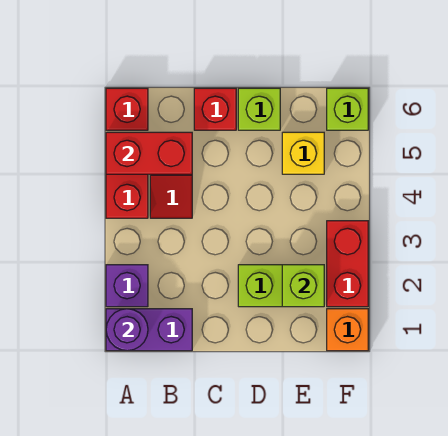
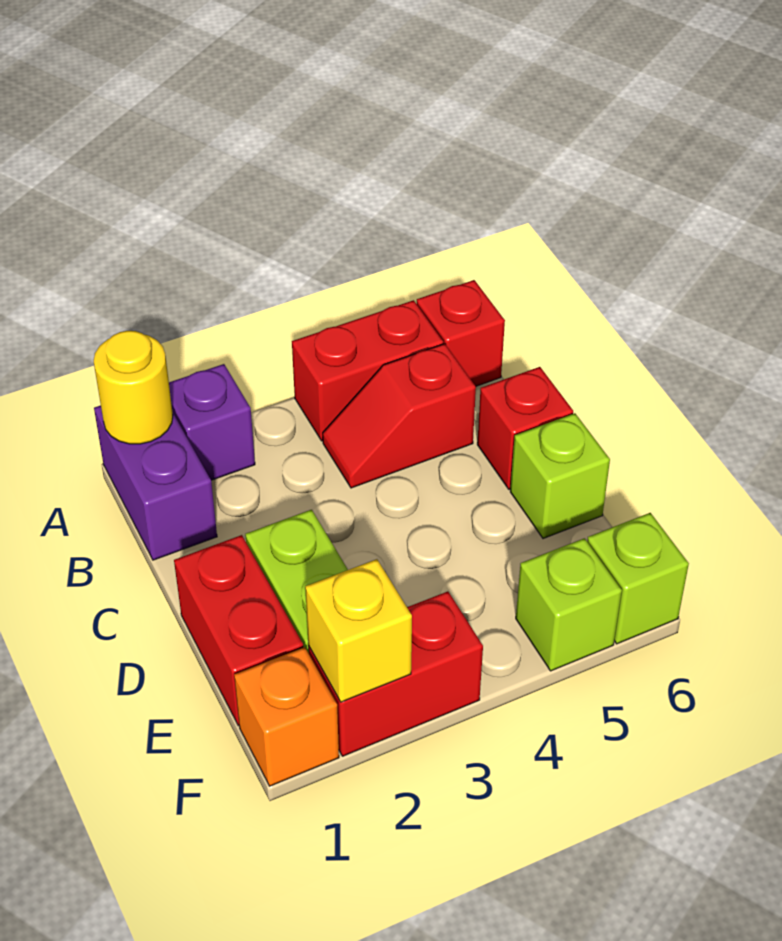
purple round brick A1 level 2 -> yellow round brick A1 level 2
red brick A5:B5 level 2 -> red brick D1:E1 level 1
lime brick E2 level 2 -> lime brick F5 level 1
yellow brick E5 level 1 -> yellow brick F2 level 2

